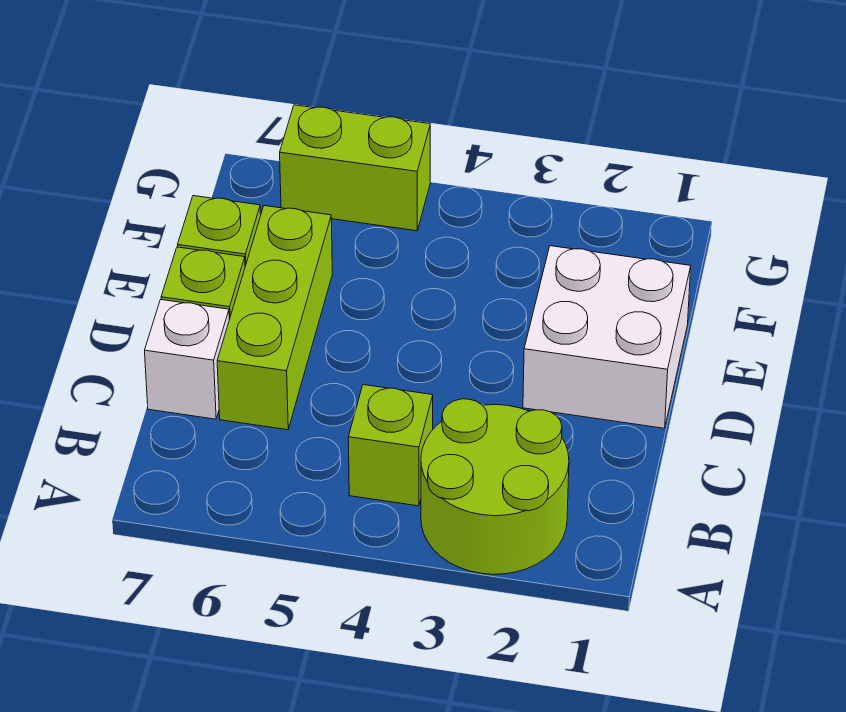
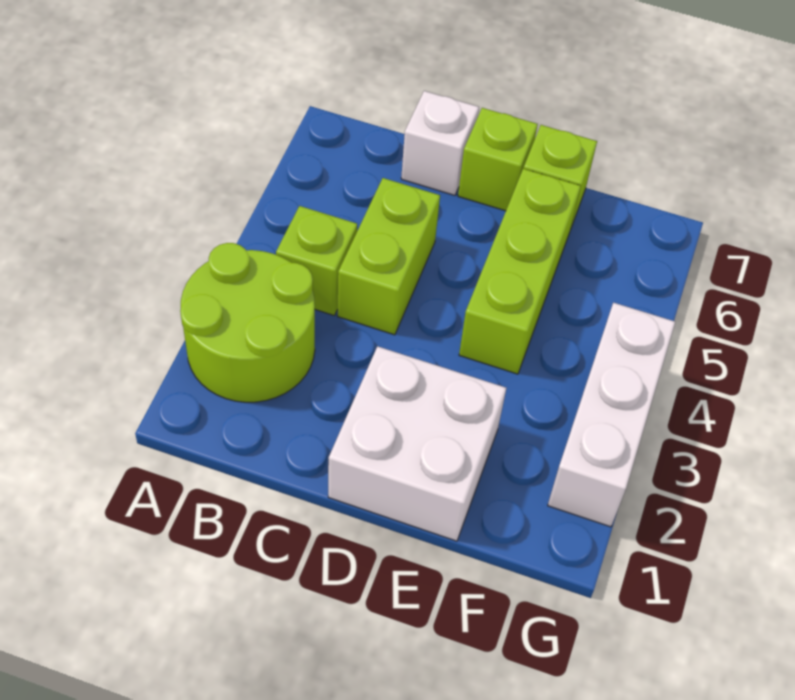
lime brick C6:E6 level 1 -> lime brick E4:E6 level 1
none -> white brick G2:G4 level 1
lime brick G5:G6 level 1 -> lime brick C4:C5 level 1

